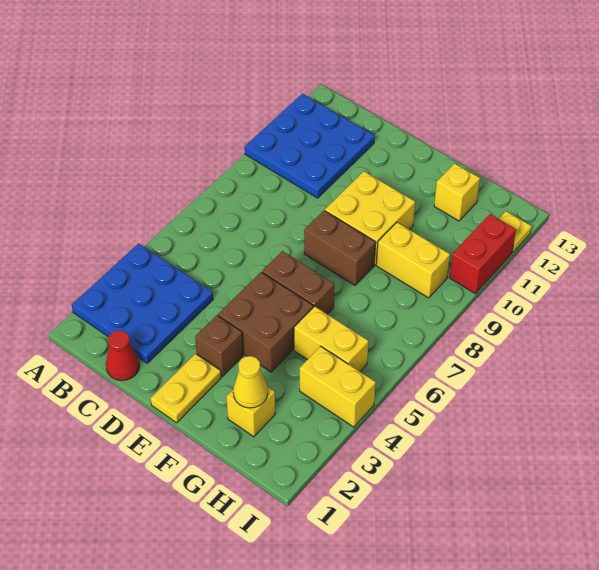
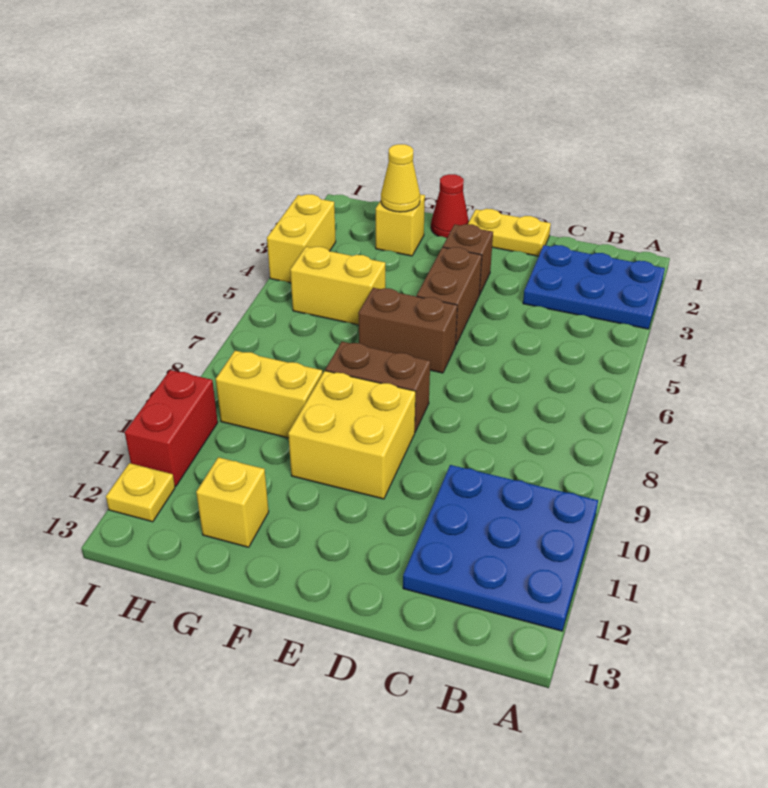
blue plate A2:C4 level 1 -> blue plate A2:C3 level 1
red cone C1 level 1 -> red cone F1 level 1
yellow plate E1:E2 level 1 -> yellow plate D1:E1 level 1
brown brick E4:F5 level 1 -> brown brick E4:E5 level 1
yellow brick H4:I4 level 1 -> yellow brick I3:I4 level 1

